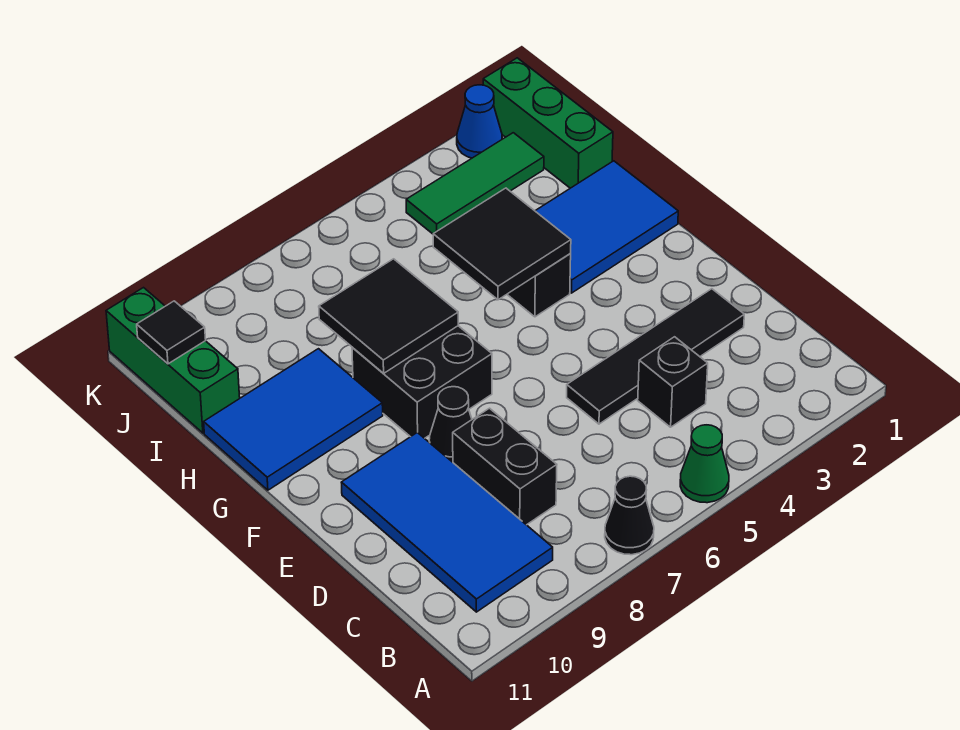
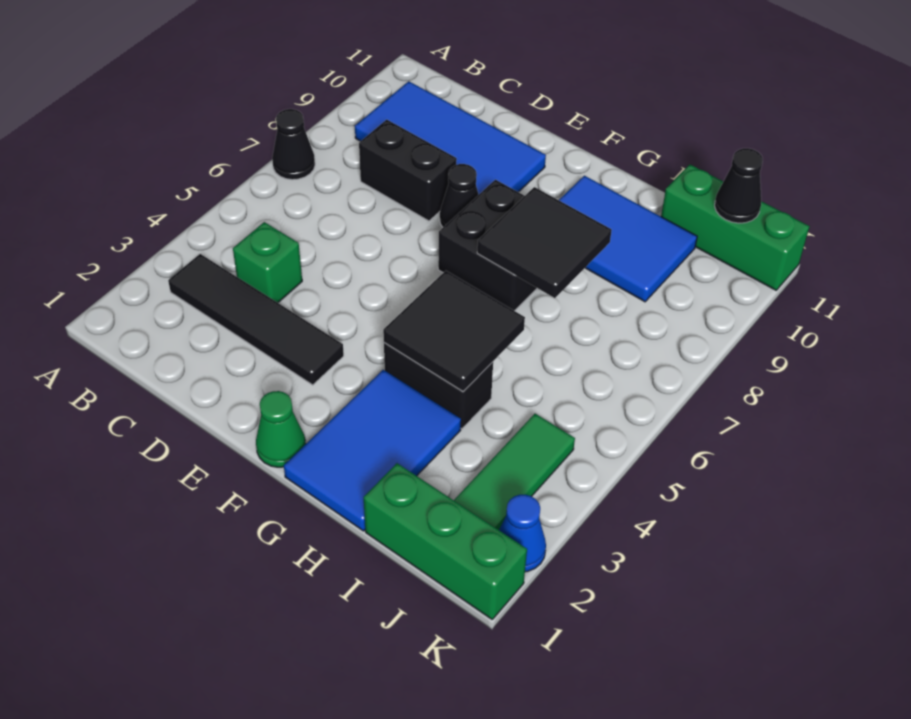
green cone A5 level 1 -> green cone F1 level 1
black brick C4 level 1 -> green brick C4 level 1
black tile D2:D5 level 1 -> black tile B3:E3 level 1
blue tile G9:H11 level 1 -> blue tile G9:I10 level 1
black tile J11 level 2 -> black cone J11 level 2

